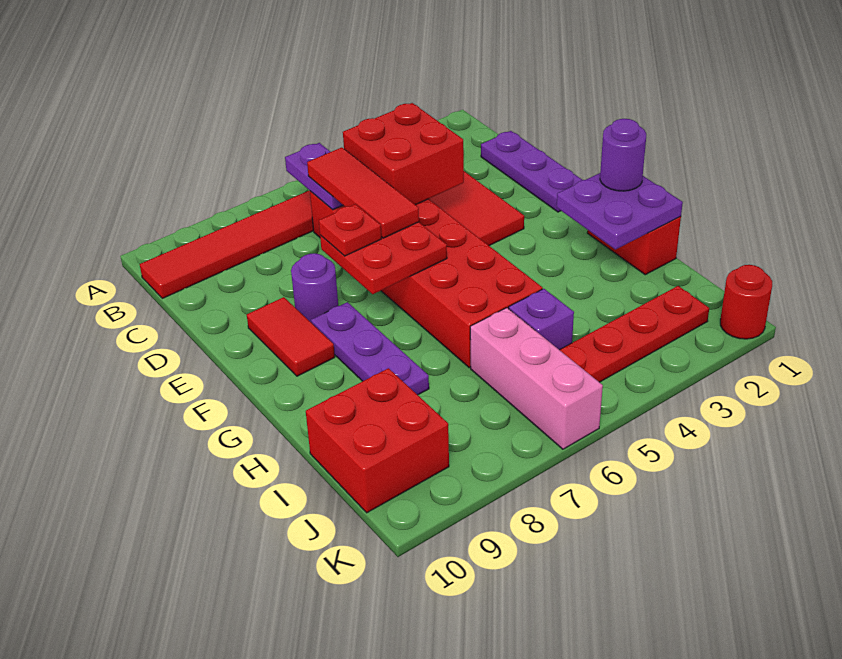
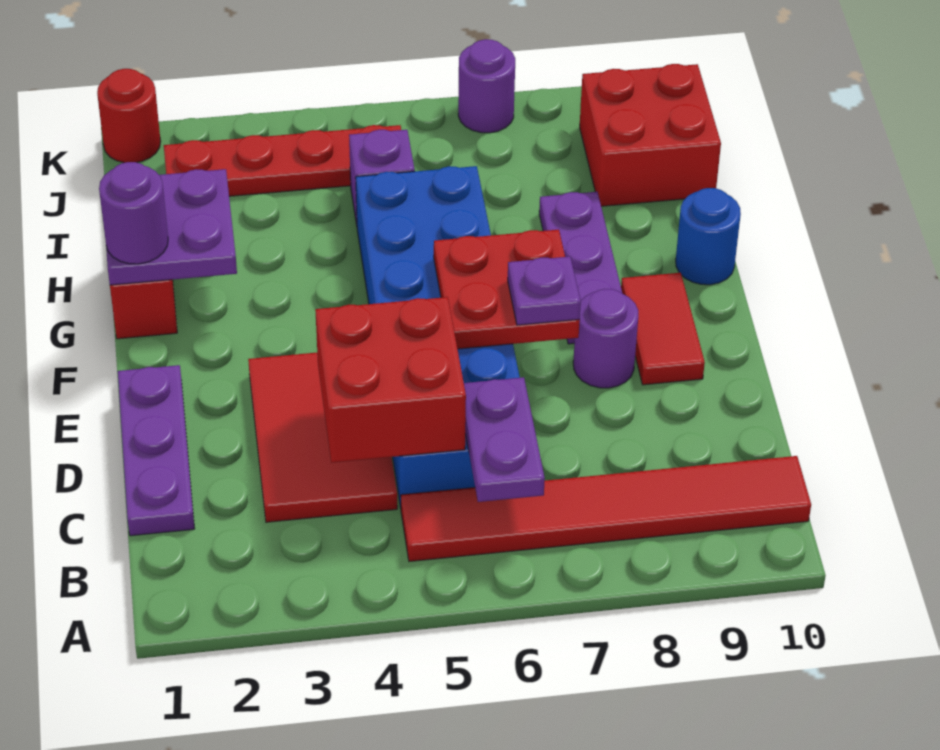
red brick C5:H6 level 1 -> blue brick C5:H6 level 1
red tile C6:E6 level 3 -> none
red plate E7 level 3 -> purple plate E7 level 3
none -> blue round brick G10 level 1
pink brick I6:K6 level 1 -> none
none -> purple round brick K7 level 1

